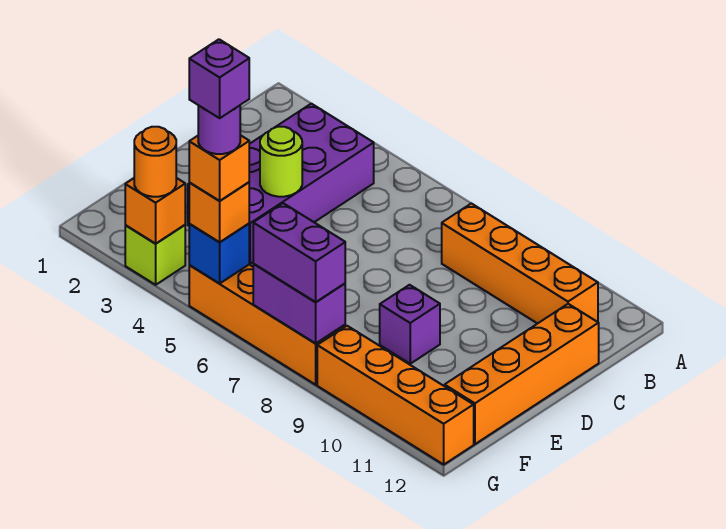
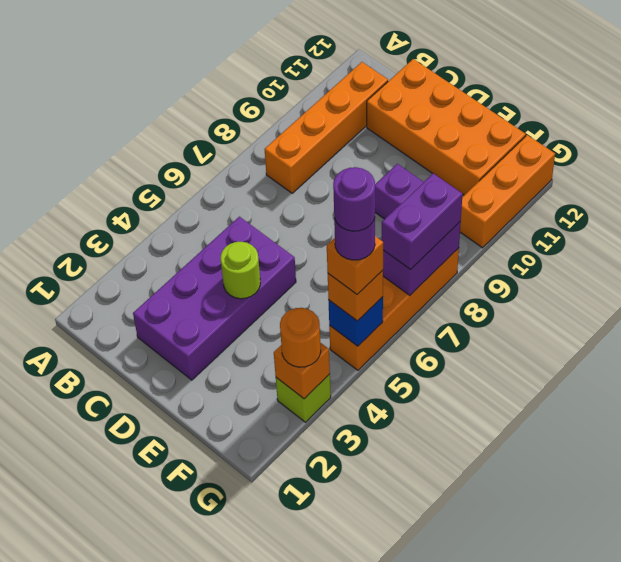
purple brick B3:E4 level 1 -> purple brick C2:D5 level 1
orange brick C12:F12 level 1 -> orange brick C11:F12 level 1
purple brick G5 level 6 -> purple round brick G5 level 6
orange brick G9:G12 level 1 -> orange brick G10:G12 level 1

